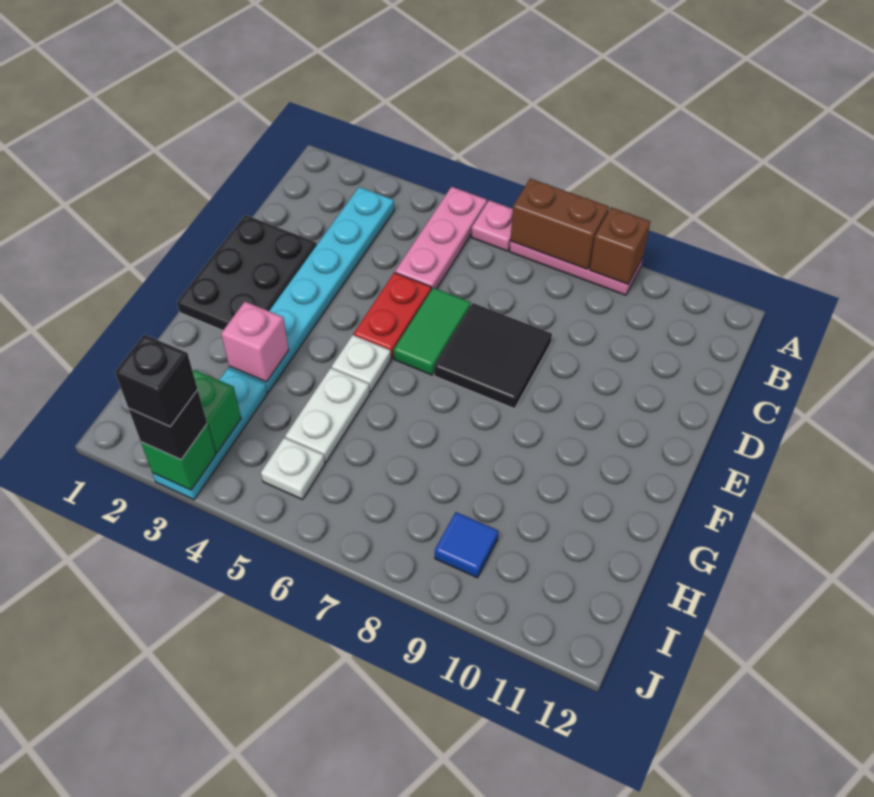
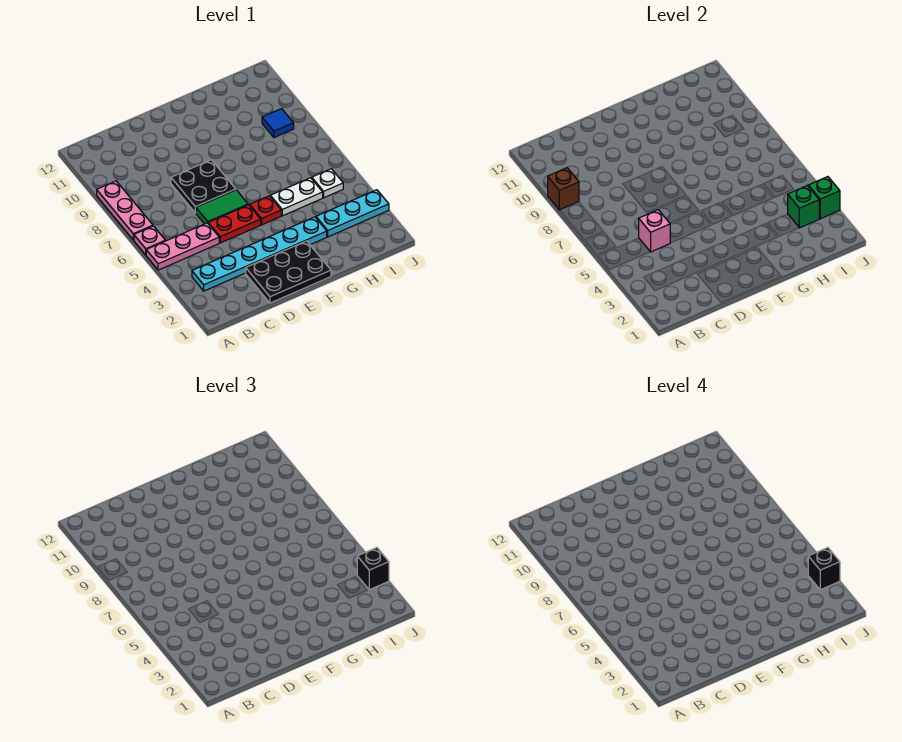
brown brick A7:A8 level 2 -> none
black tile D7:E8 level 1 -> black plate D7:E8 level 1
white plate F5 level 1 -> red plate F5 level 1
pink brick G3 level 2 -> pink brick C5 level 2

